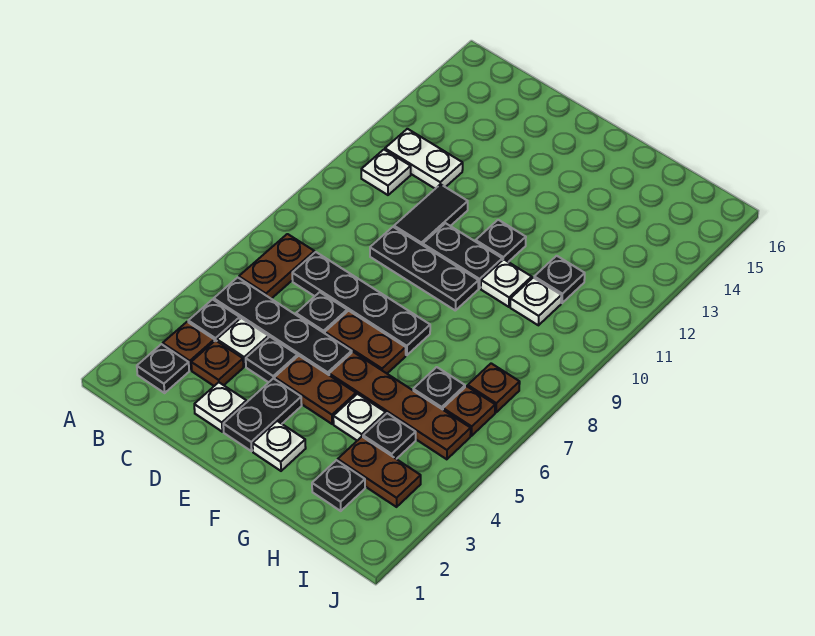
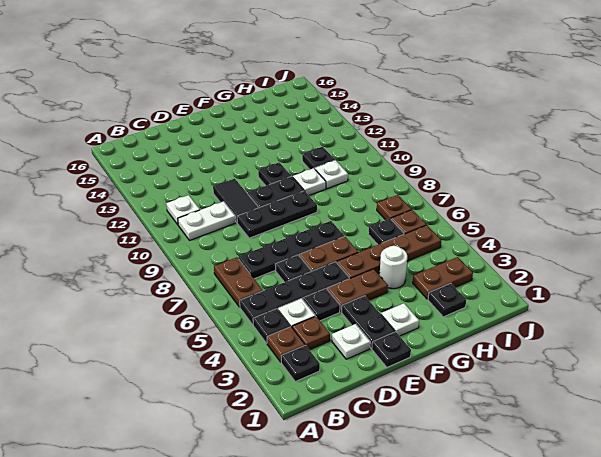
white plate B12:C12 level 1 -> white plate B10:C10 level 1
white plate G4 level 1 -> white round brick G4 level 1
black plate H4 level 1 -> black plate E1 level 1

